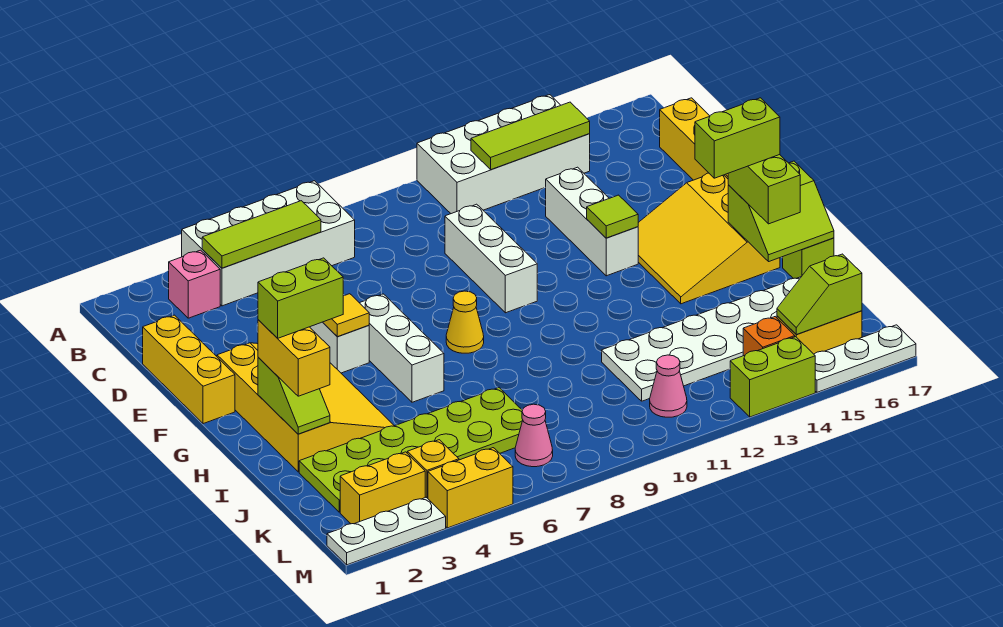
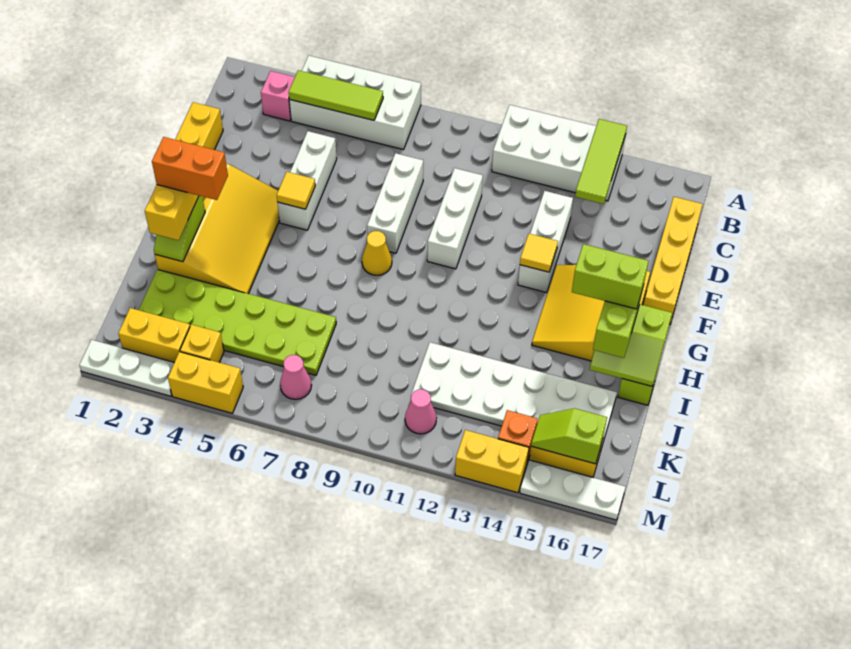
lime tile B12:B14 level 2 -> lime tile A14:C14 level 2
white brick F6:H6 level 1 -> white brick D8:F8 level 1
lime tile F13 level 2 -> yellow tile F13 level 2
lime brick H2:H3 level 4 -> orange brick H2:H3 level 4
lime brick M13:M14 level 1 -> yellow brick M13:M14 level 1

